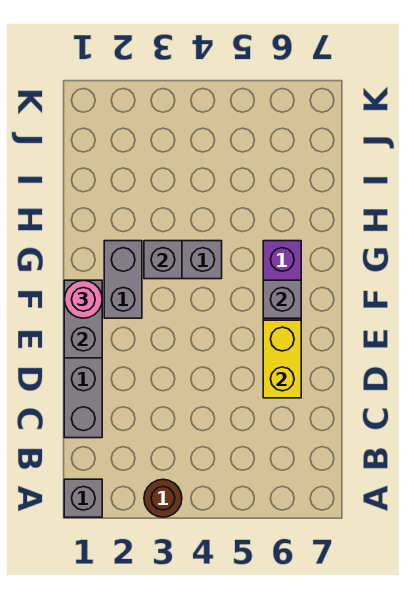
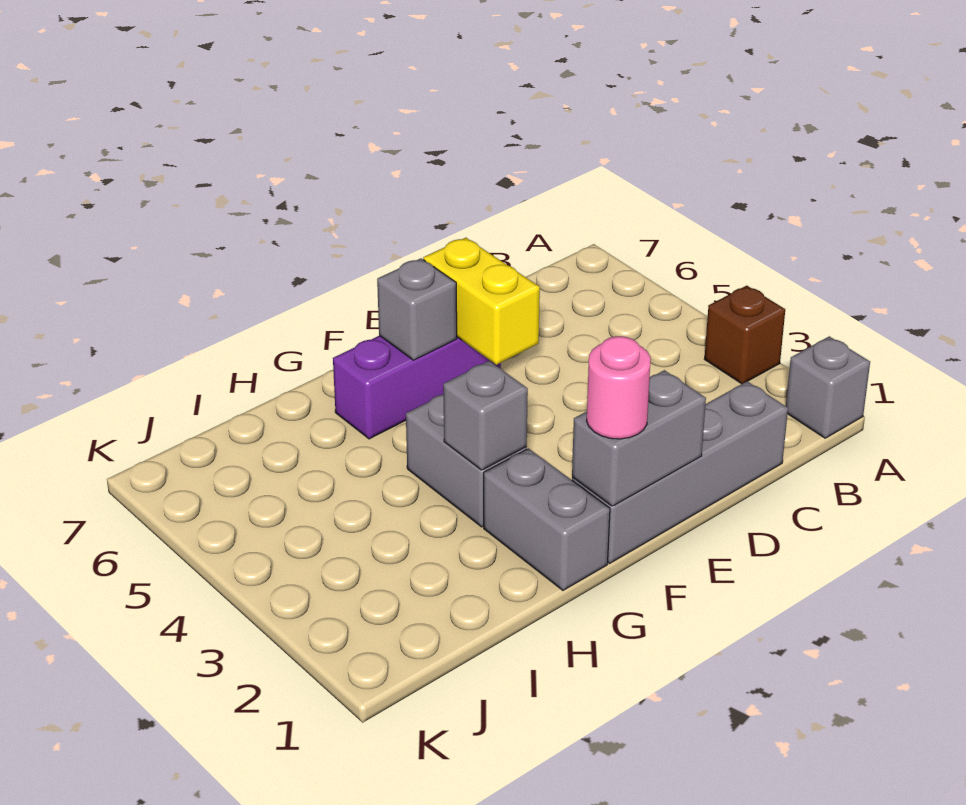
brown round brick A3 level 1 -> brown brick A3 level 1
yellow brick D6:E6 level 2 -> yellow brick E5:E6 level 2
grey brick F2:G2 level 1 -> grey brick G1:G2 level 1

